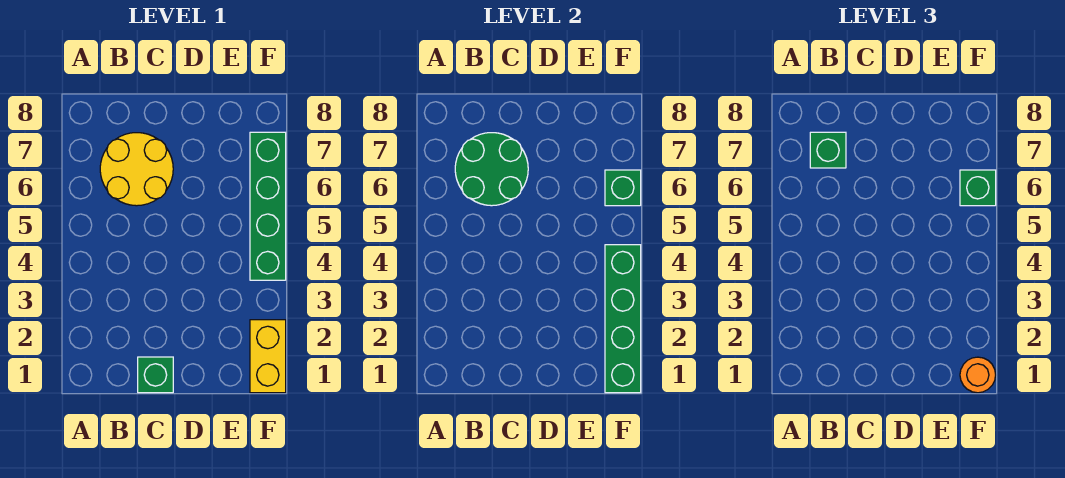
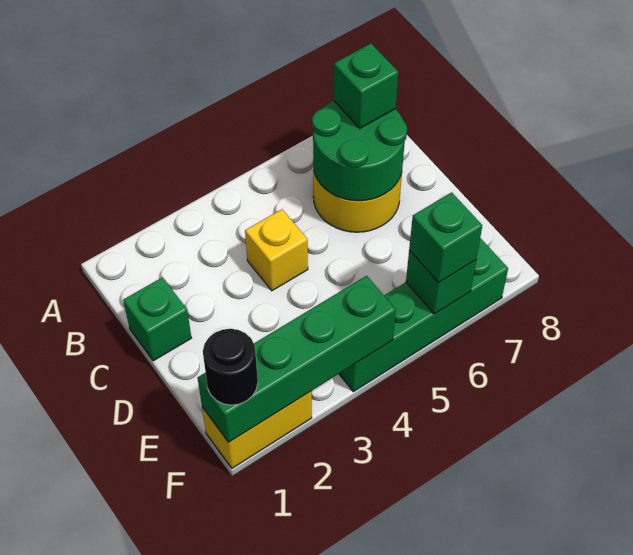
none -> yellow brick C4 level 1
orange round brick F1 level 3 -> black round brick F1 level 3

